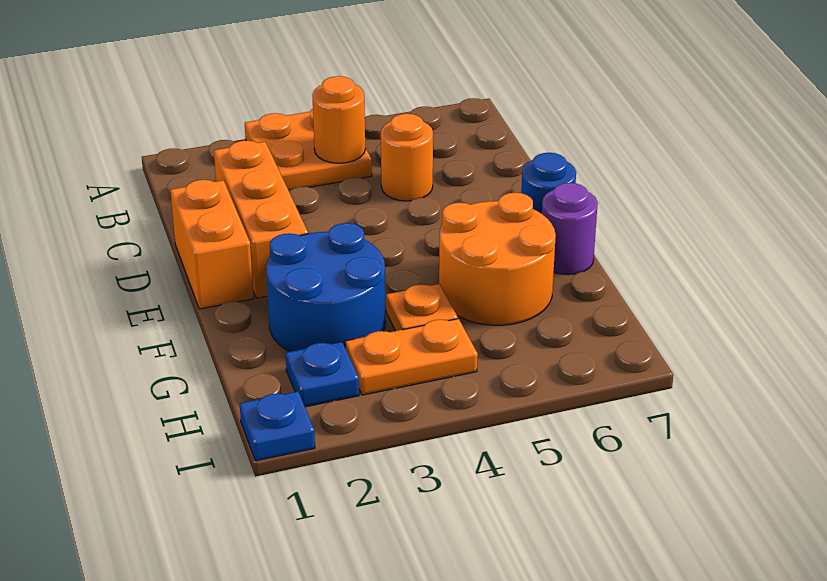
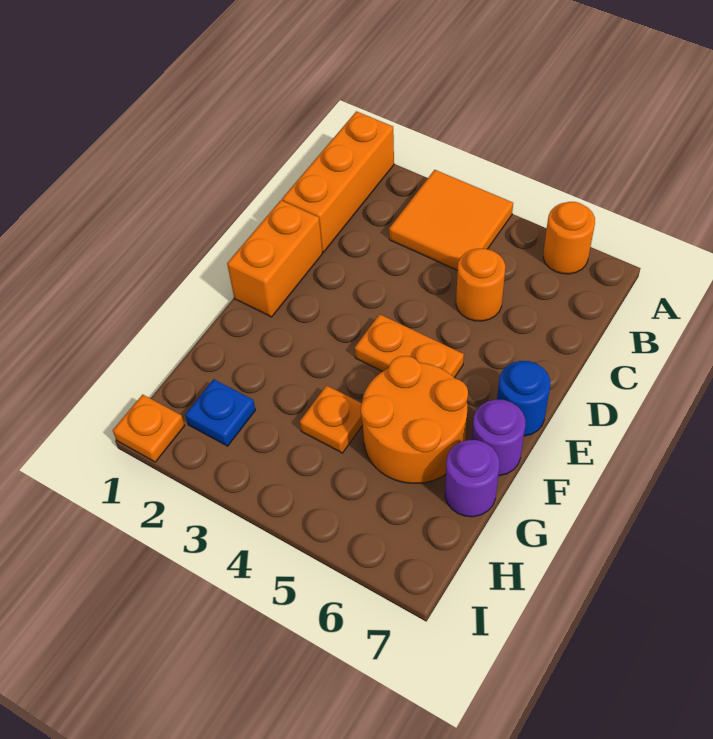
orange plate A3:B4 level 1 -> orange tile A3:B4 level 1
orange round brick B4 level 2 -> orange round brick A6 level 1
orange brick C2:E2 level 1 -> orange brick A1:C1 level 1
blue round brick F2:G3 level 1 -> none
none -> purple round brick G7 level 1
orange plate H3:H4 level 1 -> orange plate E4:E5 level 1
blue plate I1 level 1 -> orange plate I1 level 1

